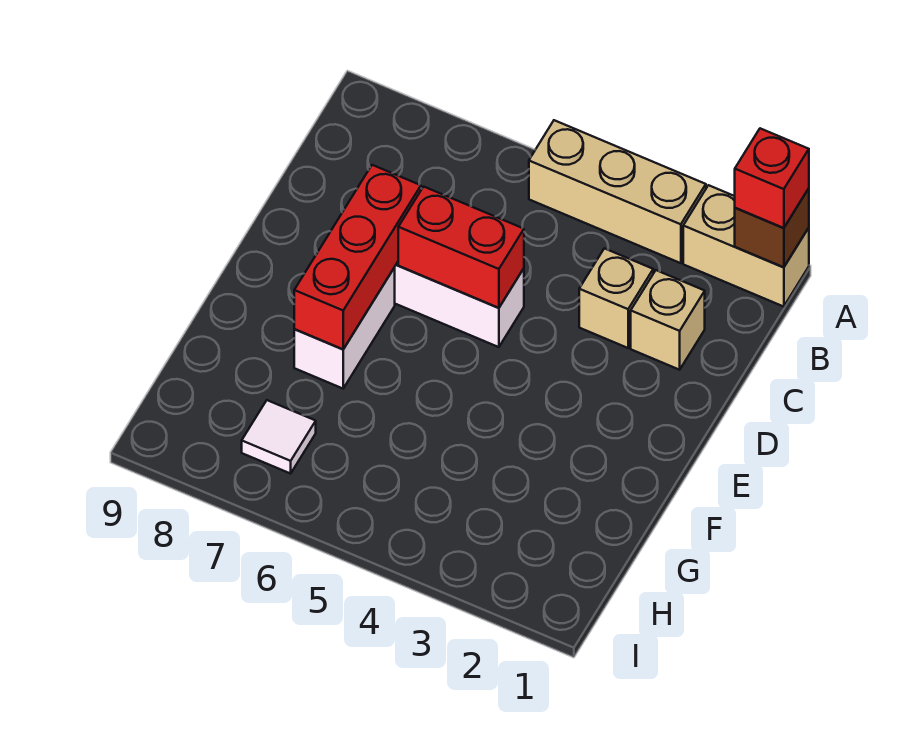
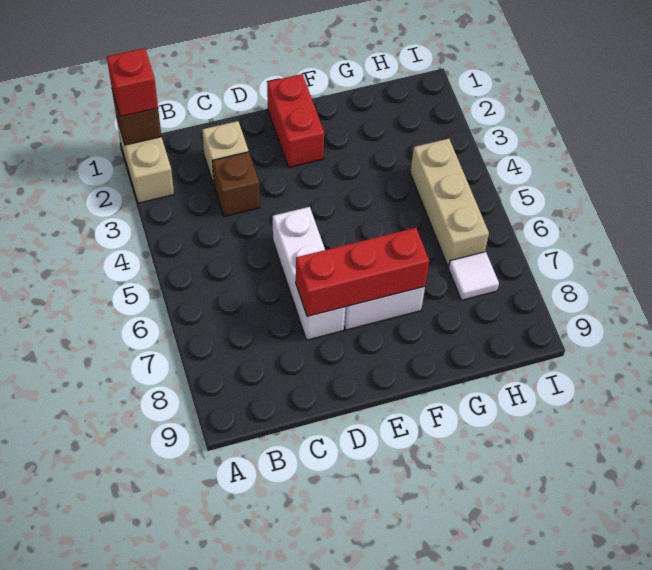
tan brick A3:A5 level 1 -> tan brick H4:H6 level 1
tan brick C3 level 1 -> brown brick C3 level 1
red brick D5:D6 level 2 -> red brick E1:E2 level 1

